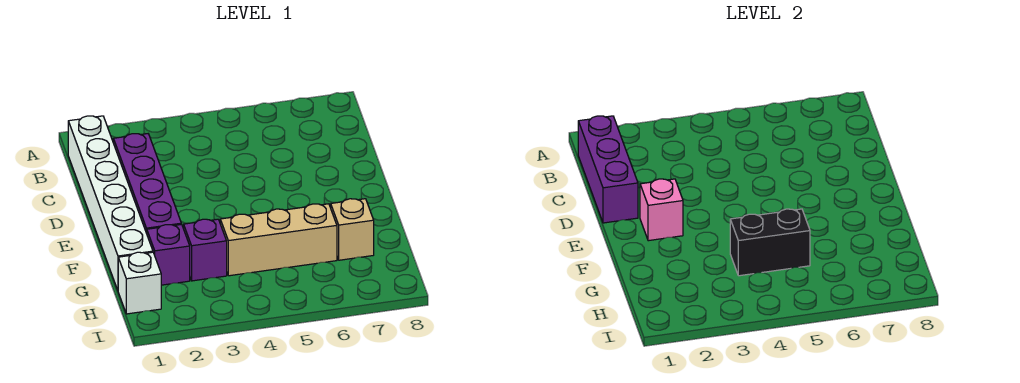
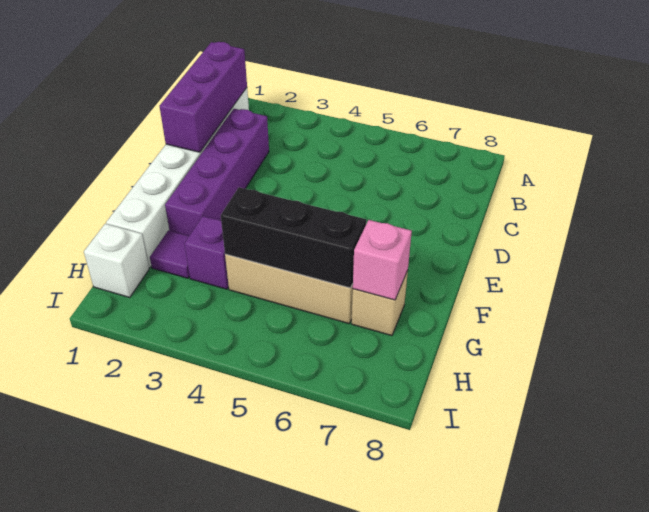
pink brick E2 level 2 -> pink brick G7 level 2
purple brick G2 level 1 -> purple tile G2 level 1
black brick G4:G5 level 2 -> black brick G4:G6 level 2

